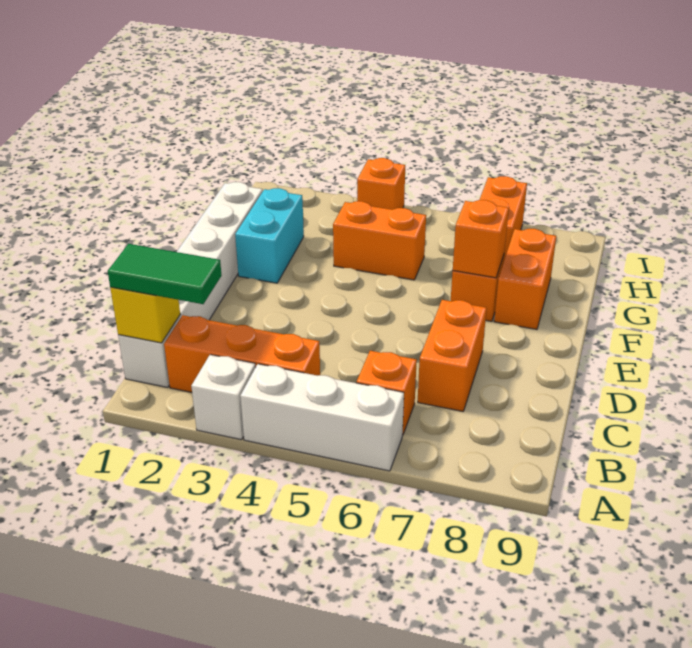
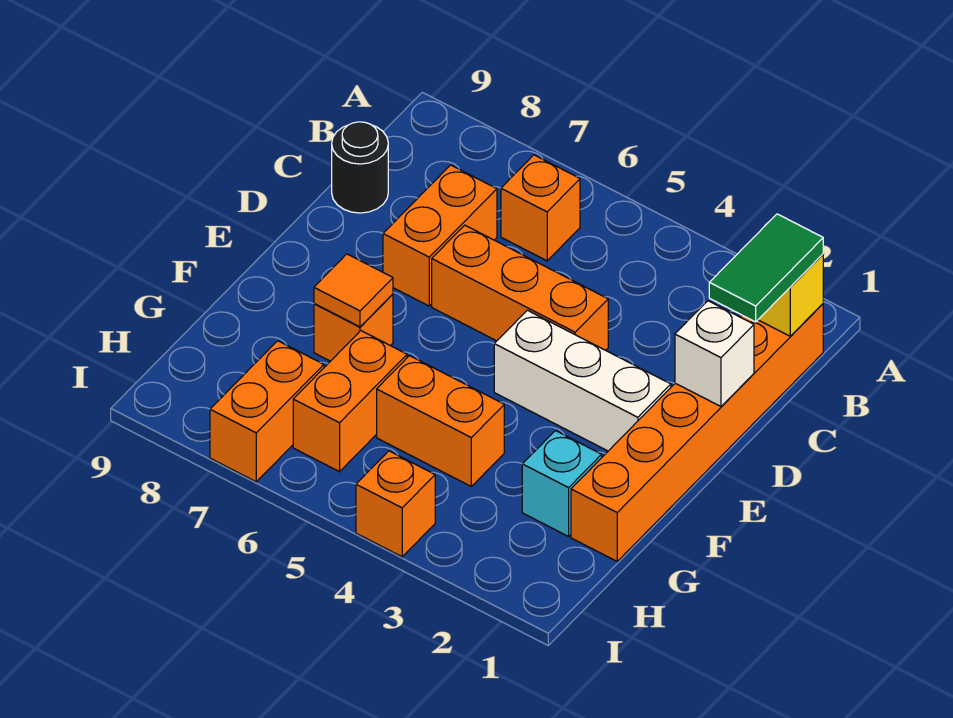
white brick A3 level 1 -> white brick D1 level 2
white brick A4:A6 level 1 -> white brick E2:E4 level 1
white brick B1:G1 level 1 -> orange brick B1:G1 level 1
green tile B1:B2 level 3 -> green tile B1:C1 level 3
orange brick B2:B4 level 1 -> orange brick D4:D6 level 1
none -> black round brick C9 level 1
cyan brick F2:G2 level 1 -> cyan brick G2 level 1
orange brick F7 level 2 -> orange tile F7 level 2
orange brick F8:G8 level 1 -> orange brick G6:H6 level 1

